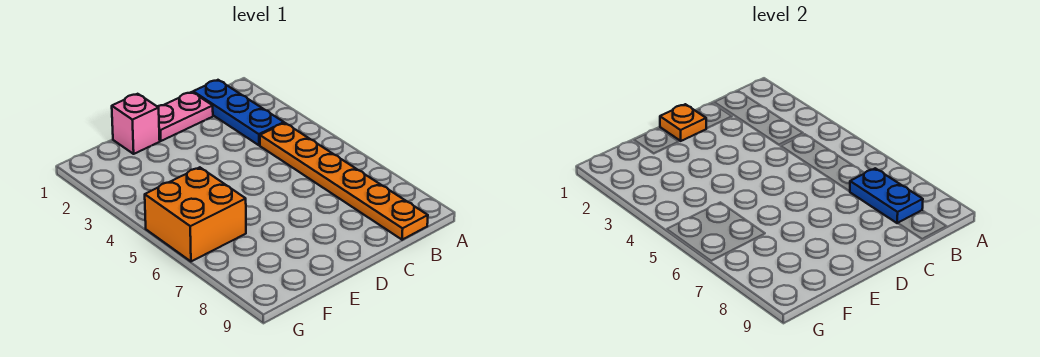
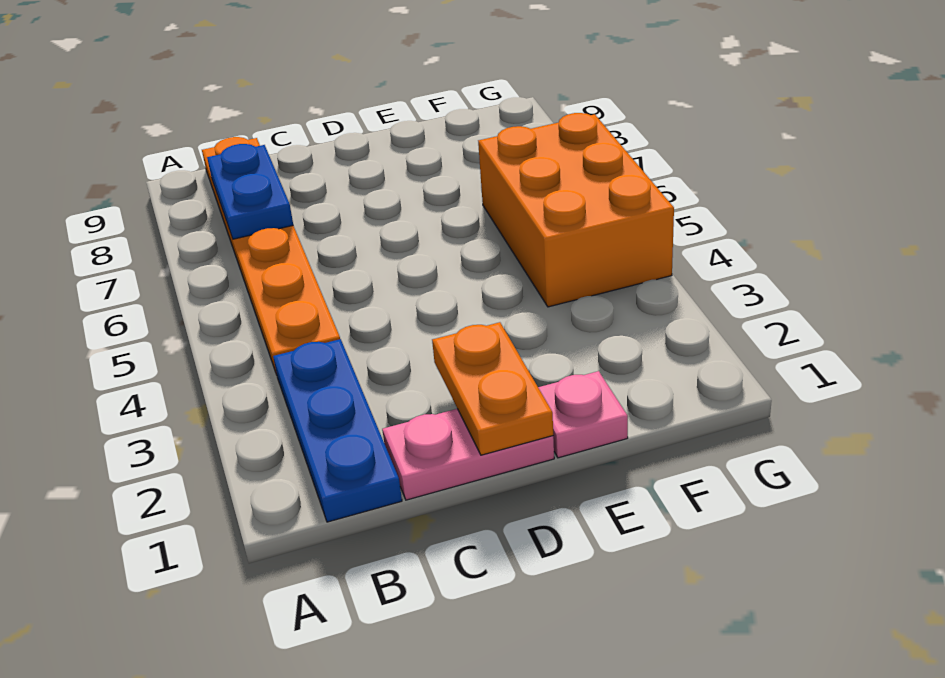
orange plate D1 level 2 -> orange plate D1:D2 level 2
pink brick E1 level 1 -> pink plate E1 level 1
orange brick F5:G6 level 1 -> orange brick F4:G6 level 1

